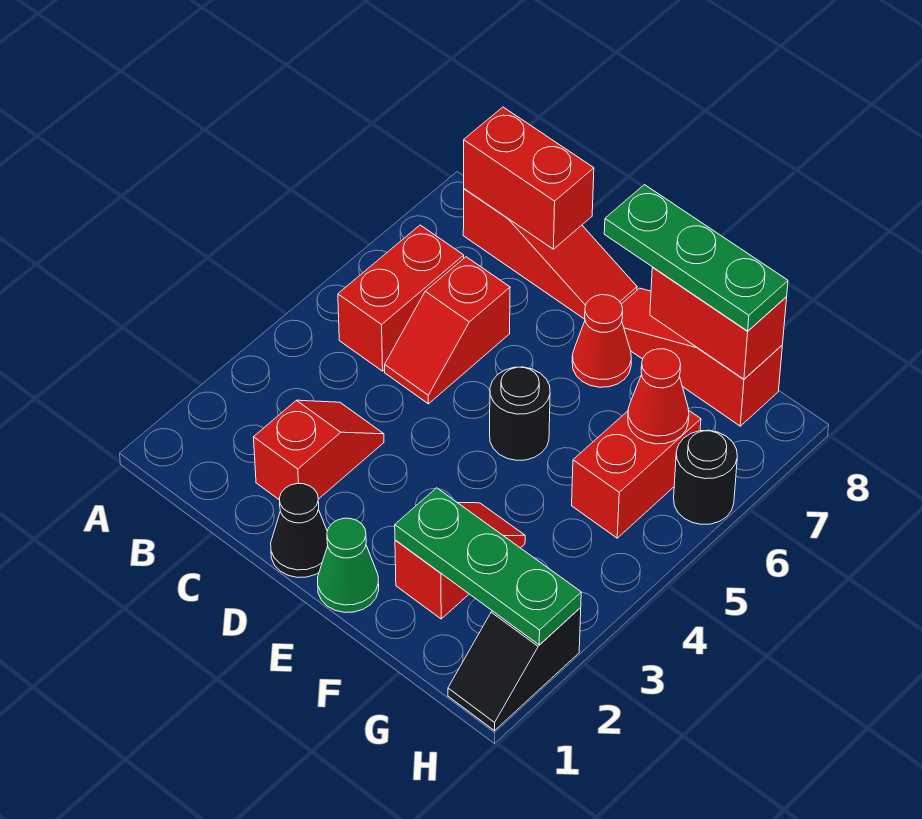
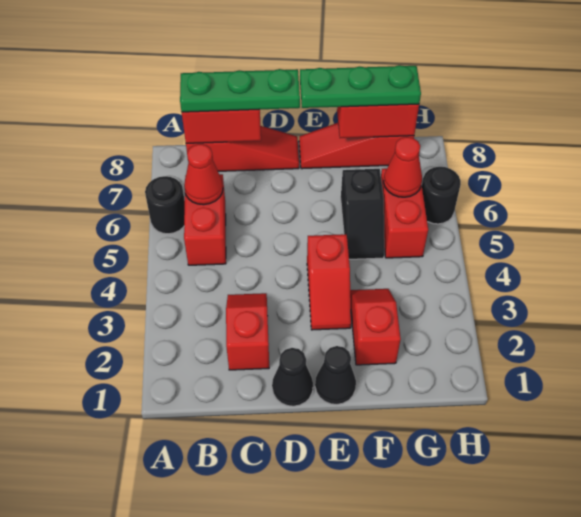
red slope C5:C6 level 1 top 6 -> red slope E3:E4 level 1 top 4
green cone E1 level 1 -> black cone E1 level 1
black round brick E5 level 1 -> black round brick A6 level 1
red cone E7 level 1 -> red cone B6 level 2
green plate F2:H2 level 2 -> green plate B8:D8 level 3
black slope H1:H2 level 1 top 2 -> black slope F5:F6 level 1 top 6

